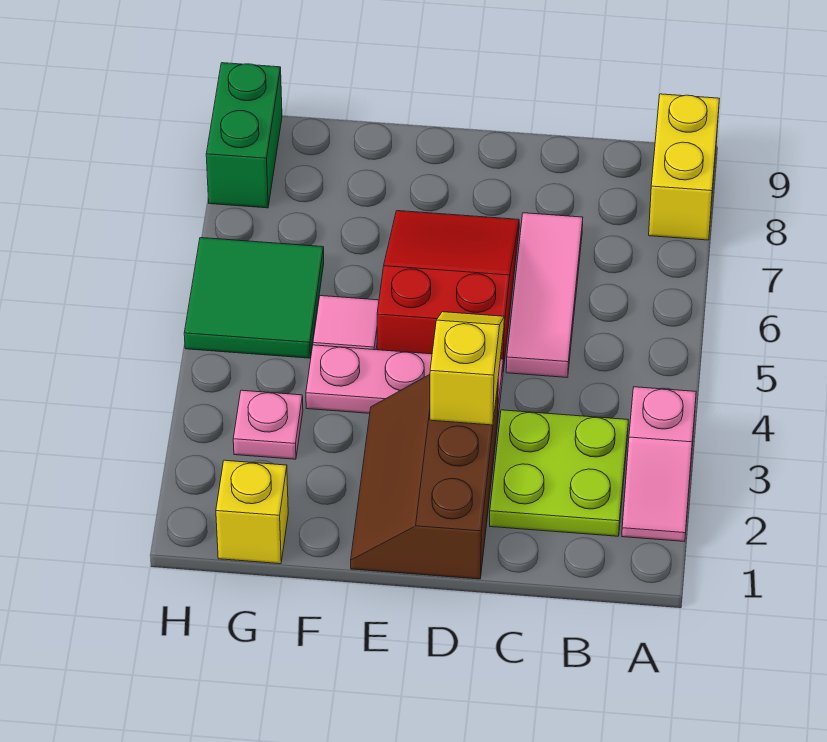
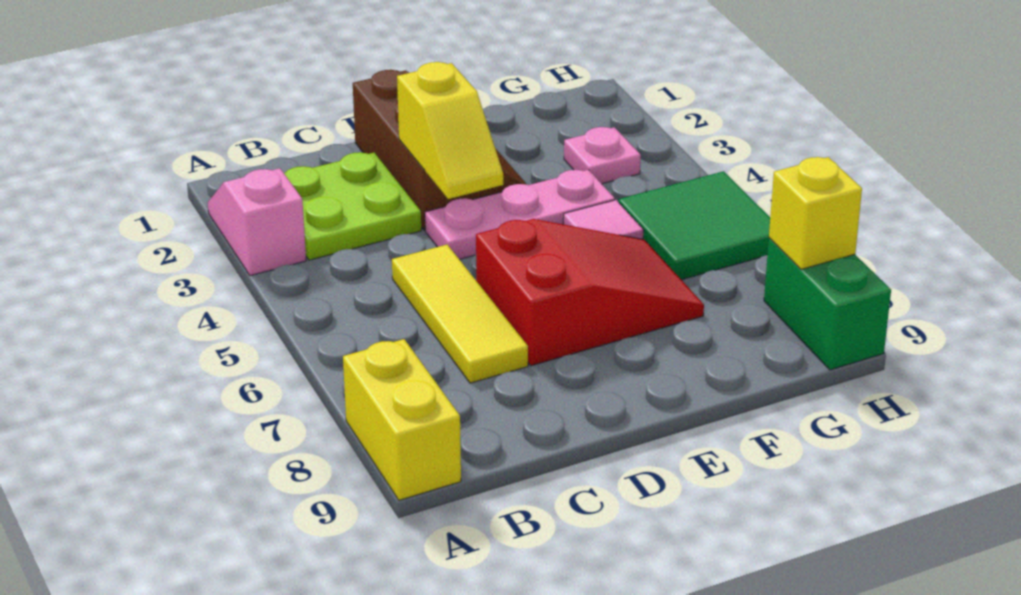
pink tile C5:C7 level 1 -> yellow tile C5:C7 level 1
red slope D5:E7 level 1 top 5 -> red slope D6:F7 level 1 top D
yellow brick G1 level 1 -> yellow brick H8 level 2

